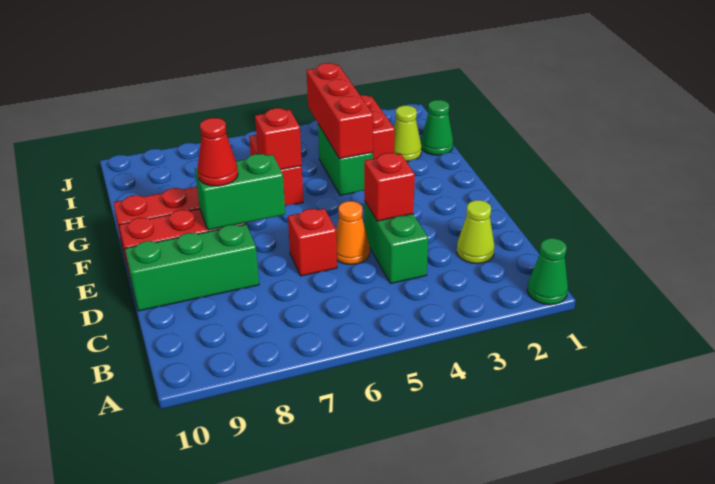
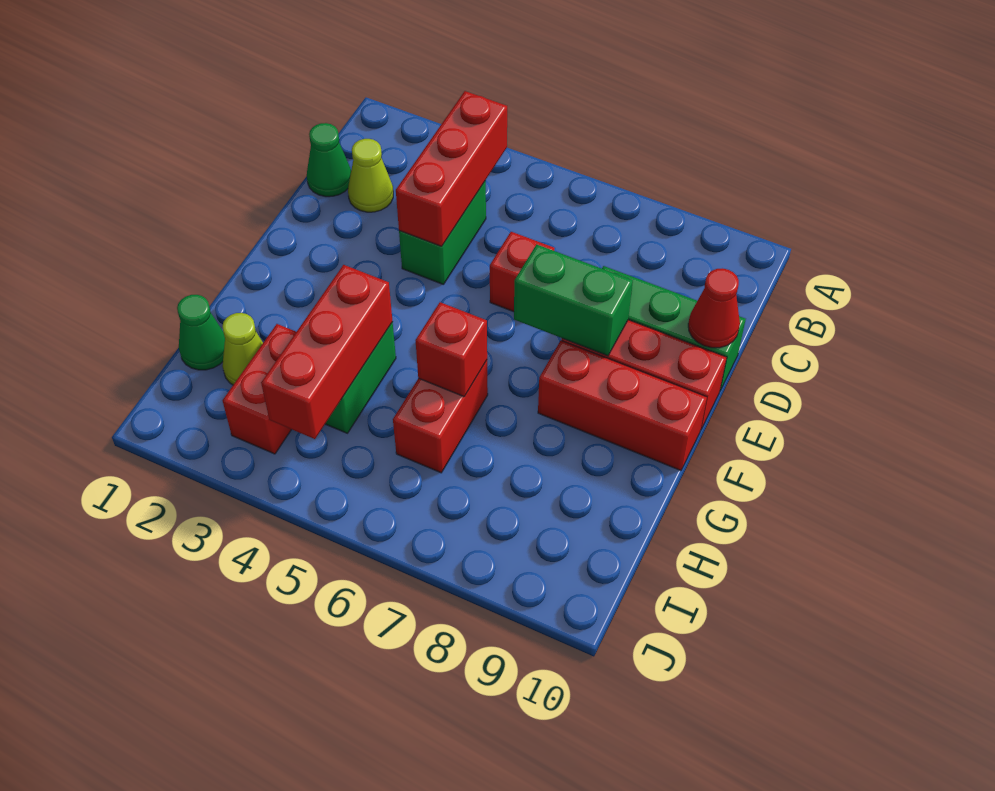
green cone A1 level 1 -> green cone C1 level 1
red brick D4 level 2 -> red brick B4:D4 level 2
orange cone D5 level 1 -> none
red cone E8 level 3 -> red cone D10 level 2

